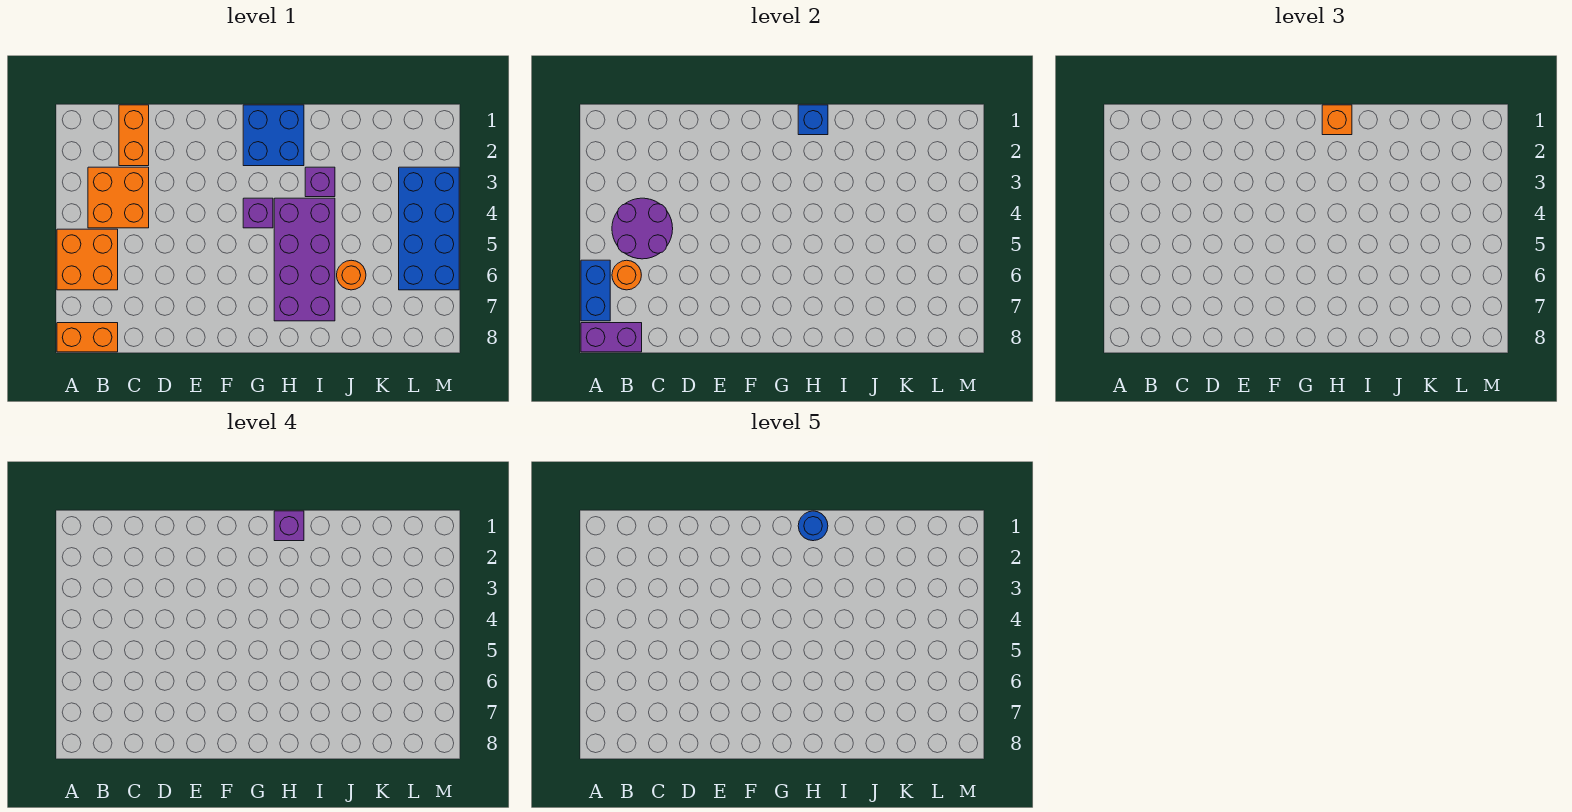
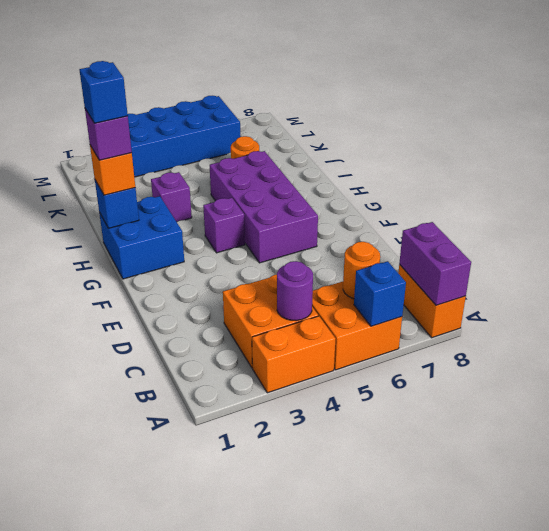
blue brick A6:A7 level 2 -> blue brick A6 level 2
purple round brick B4:C5 level 2 -> purple round brick B4 level 2
orange brick C1:C2 level 1 -> orange brick A3:A4 level 1
blue round brick H1 level 5 -> blue brick H1 level 5
purple brick H4:I7 level 1 -> purple brick F5:I6 level 1

